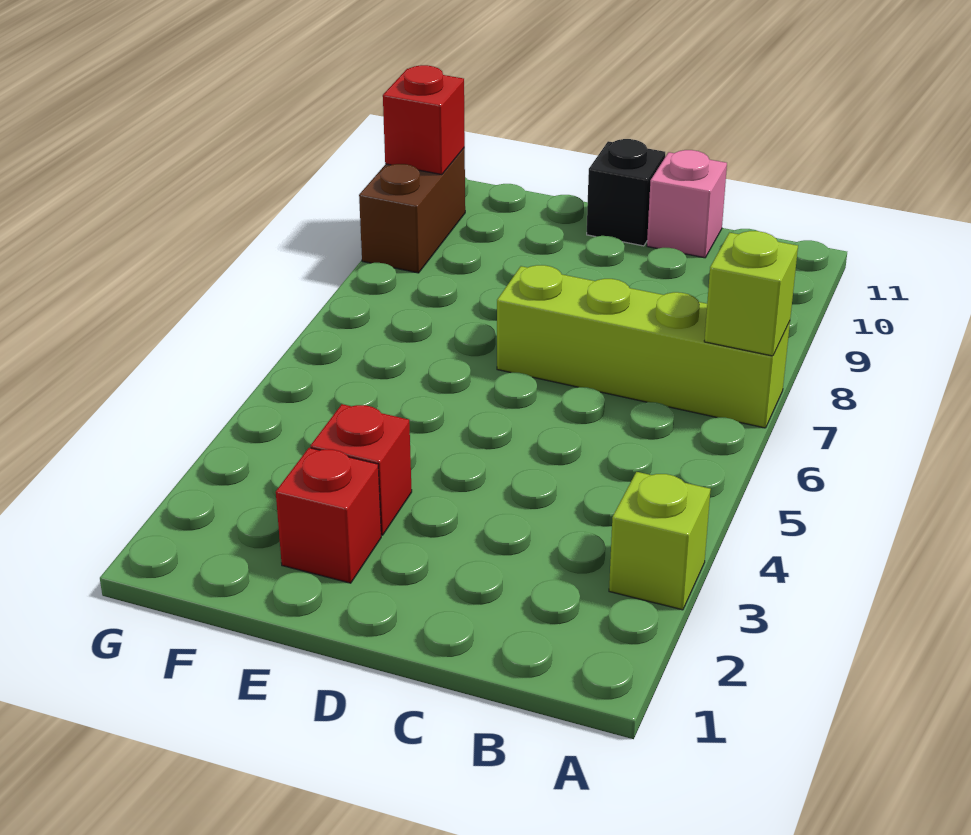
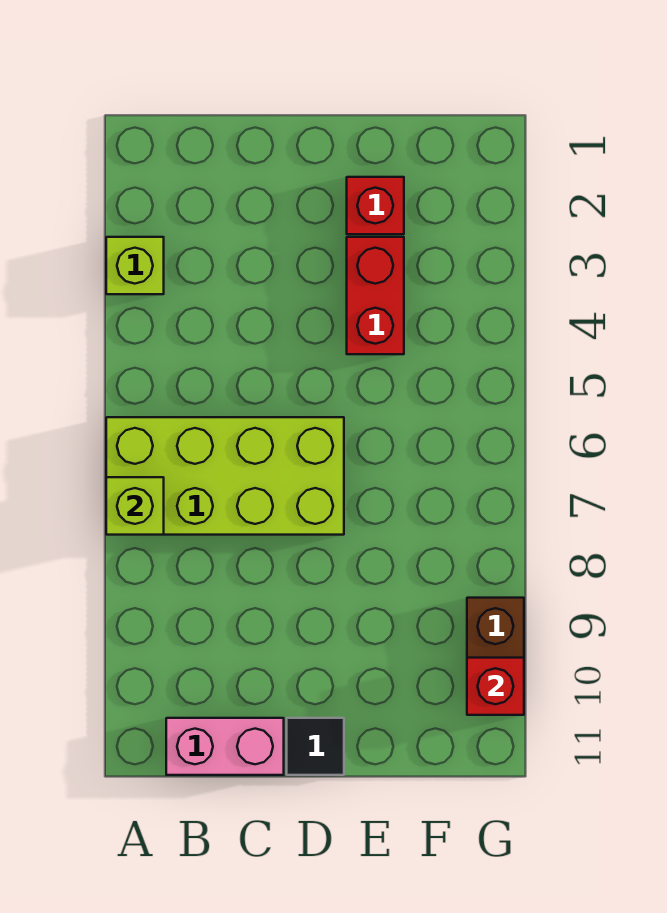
lime brick A7:D7 level 1 -> lime brick A6:D7 level 1
pink brick C11 level 1 -> pink brick B11:C11 level 1
black brick D11 level 1 -> black tile D11 level 1
red brick E3 level 1 -> red brick E3:E4 level 1

